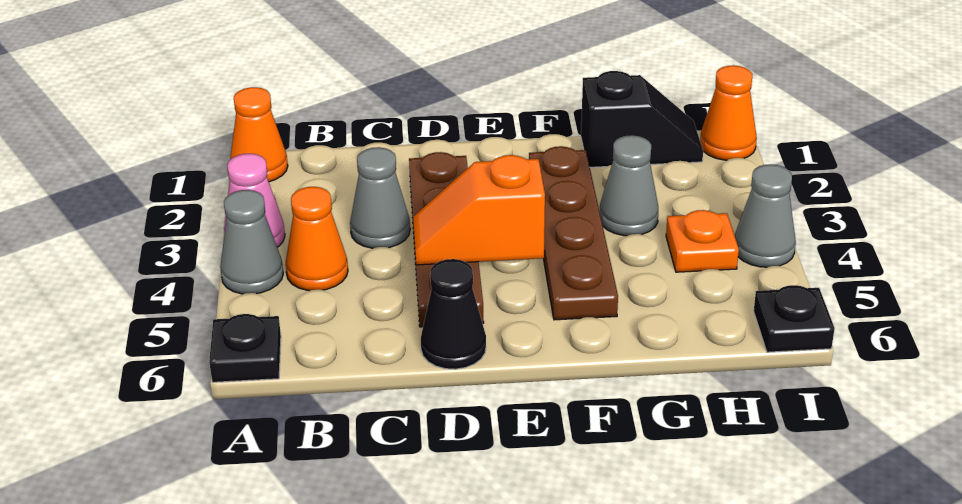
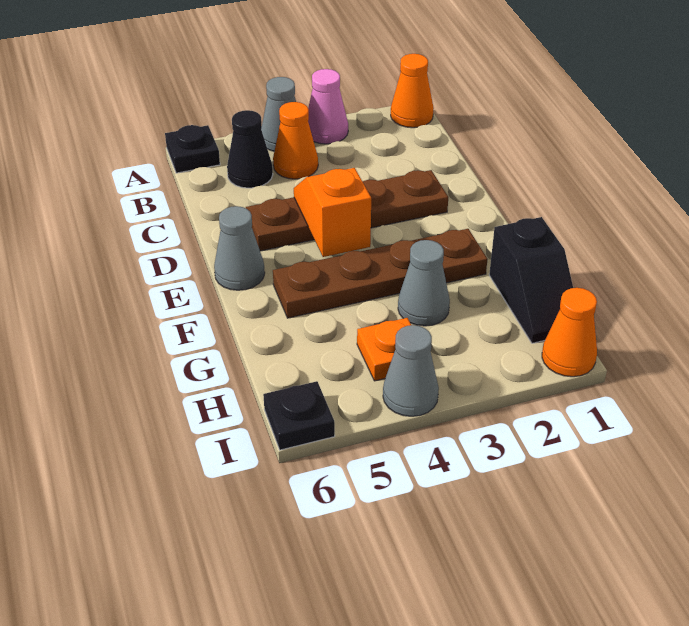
grey cone C3 level 1 -> grey cone E6 level 1
black cone D6 level 1 -> black cone B5 level 1

